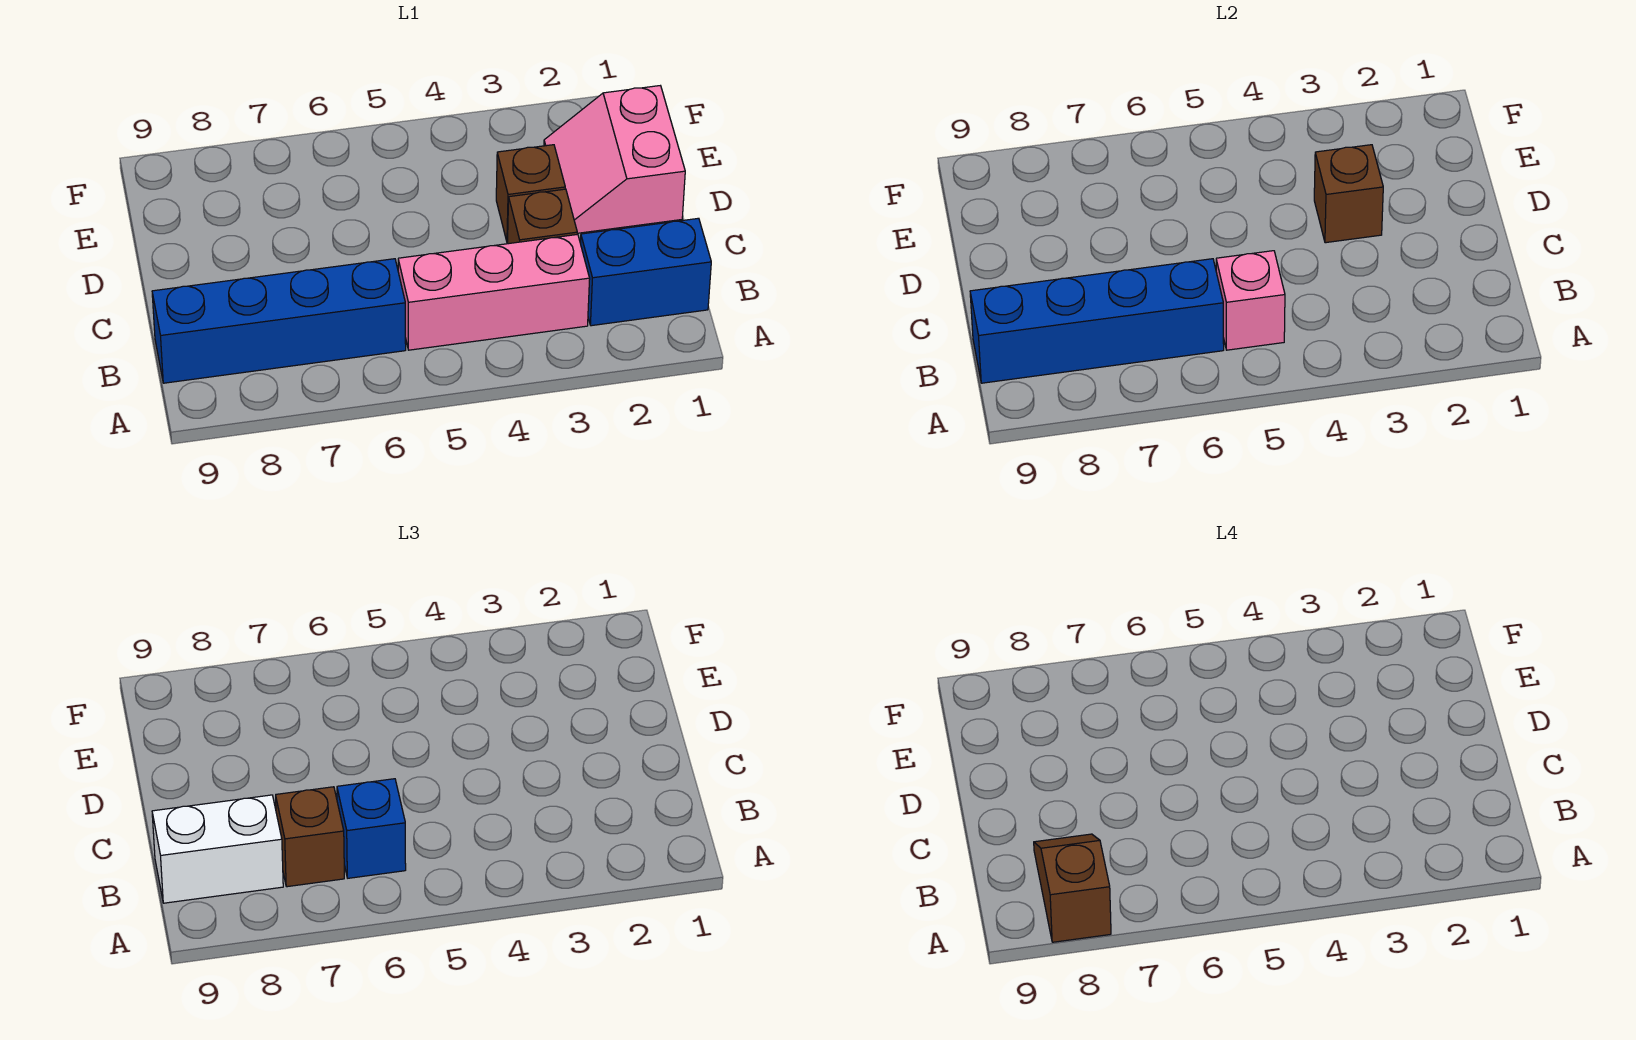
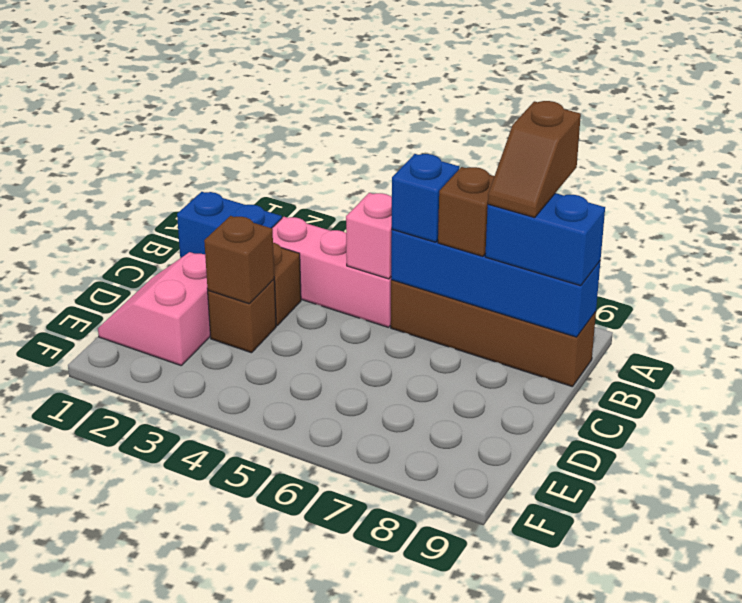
blue brick B6:B9 level 1 -> brown brick B6:B9 level 1
white brick B8:B9 level 3 -> blue brick B8:B9 level 3
pink slope D1:E2 level 1 top 1 -> pink slope D1:E2 level 1 top 2

